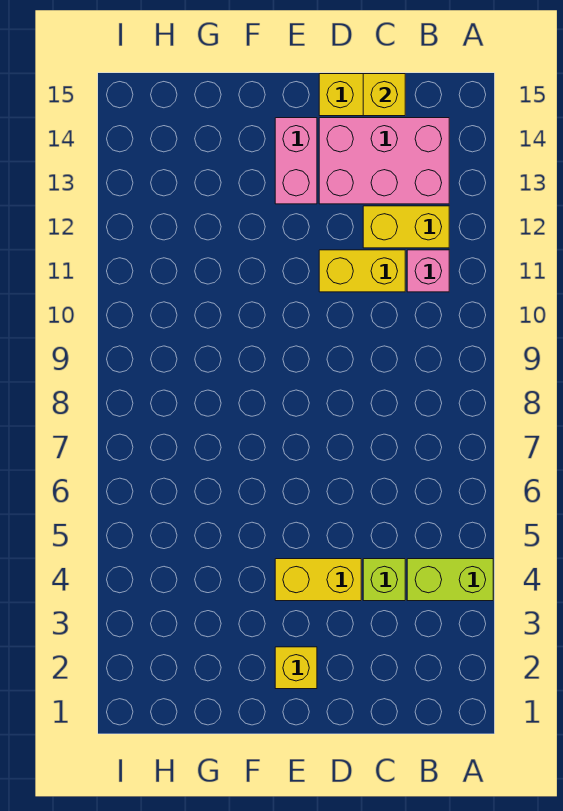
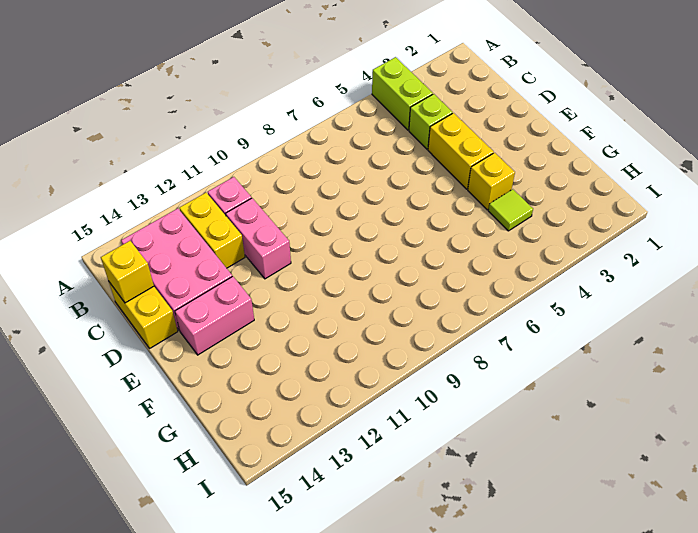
yellow brick C11:D11 level 1 -> pink brick C11:D11 level 1
yellow brick E2 level 1 -> yellow brick F4 level 1
none -> lime tile G4 level 1

